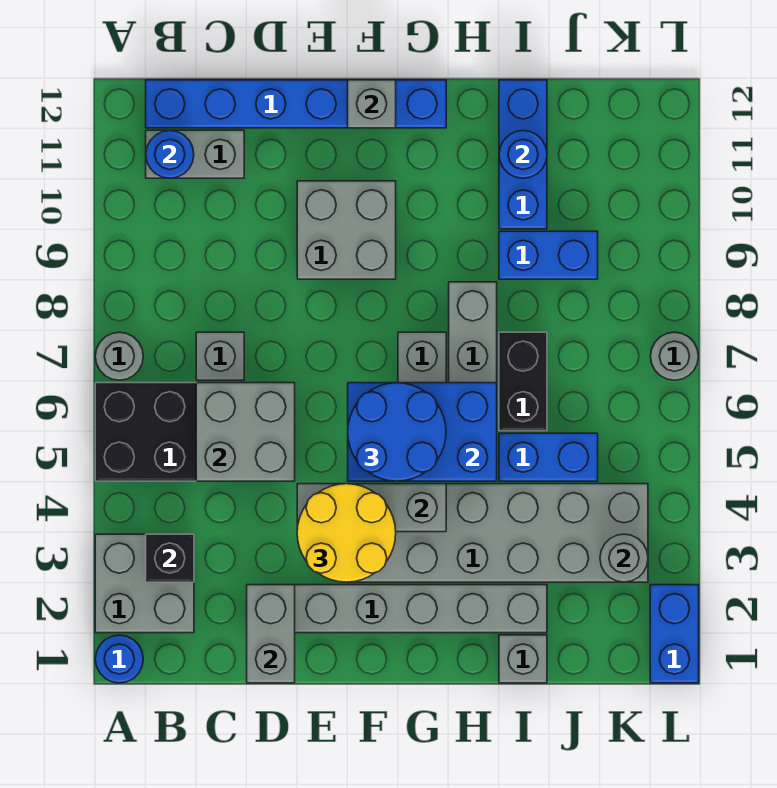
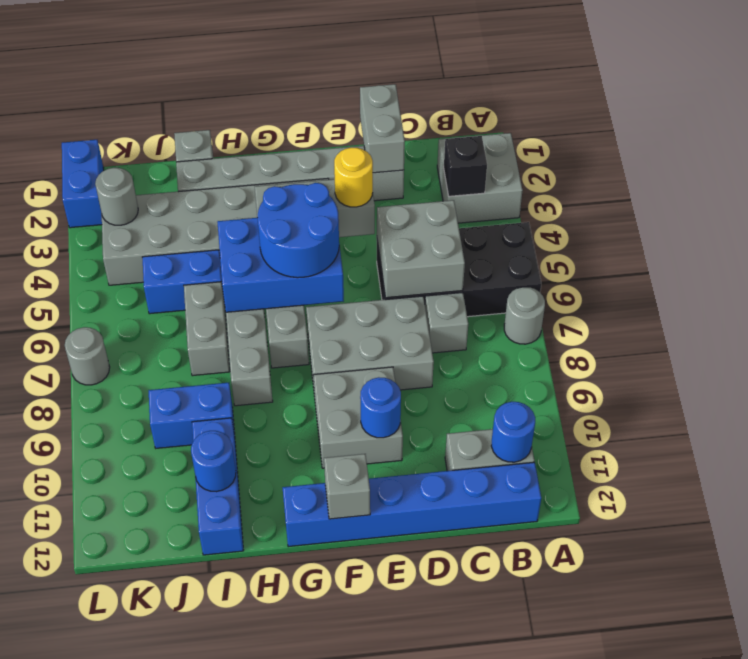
blue round brick A1 level 1 -> blue round brick E10 level 2
none -> grey brick D7:F8 level 1
yellow round brick E3:F4 level 3 -> yellow round brick E4 level 3
black brick I6:I7 level 1 -> grey brick I6:I7 level 1

